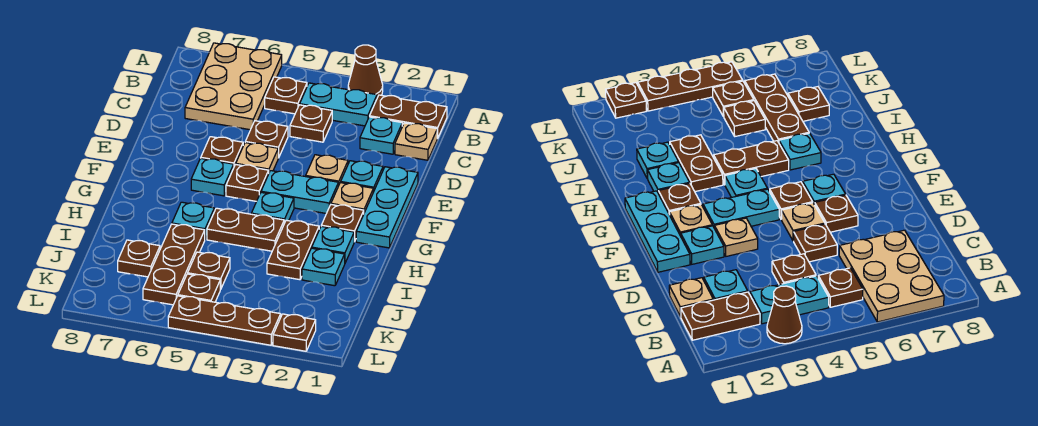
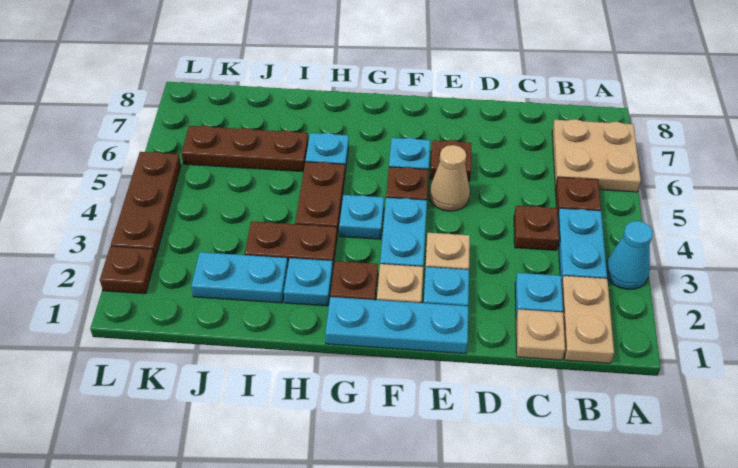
brown cone A3 level 1 -> cyan cone A3 level 1
tan plate A6:C7 level 1 -> tan plate A6:B7 level 1
brown plate B1:B2 level 1 -> tan plate B1:B2 level 1
brown plate D5 level 1 -> none
tan plate E5 level 1 -> tan cone E5 level 1
cyan plate I2 level 1 -> cyan plate I2:J2 level 1
brown plate J5 level 1 -> none
brown plate J7 level 1 -> none
brown plate K5 level 1 -> none

